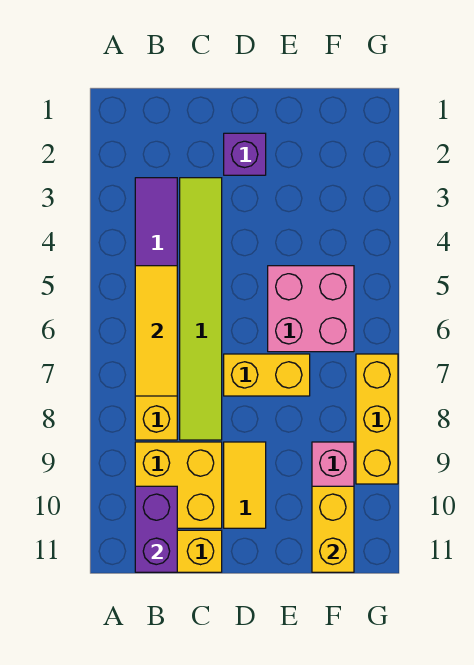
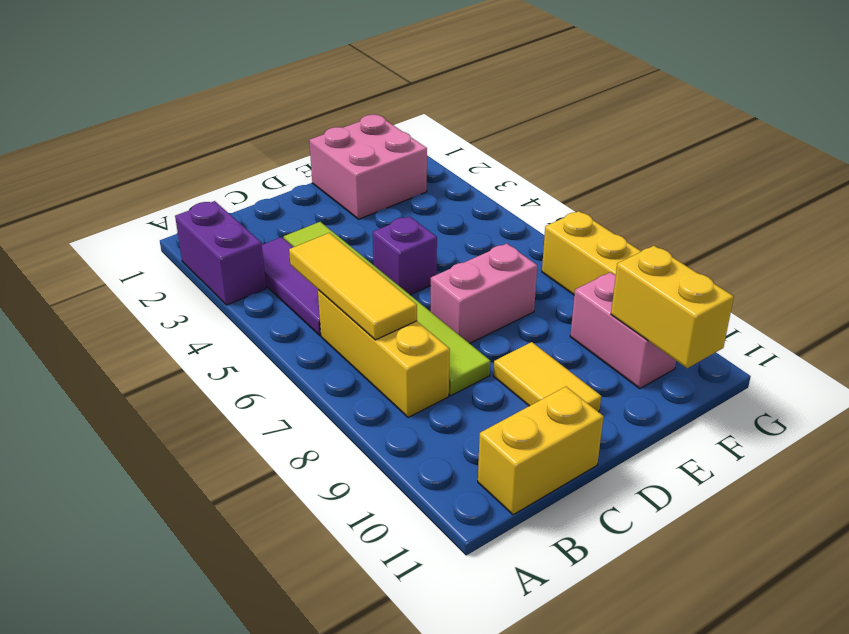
yellow brick B9:C10 level 1 -> none
purple brick B10:B11 level 2 -> purple brick A2:A3 level 1
purple brick D2 level 1 -> purple brick D5 level 1
yellow brick D7:E7 level 1 -> pink brick D7:E7 level 1
pink brick E5:F6 level 1 -> pink brick E1:F2 level 1

